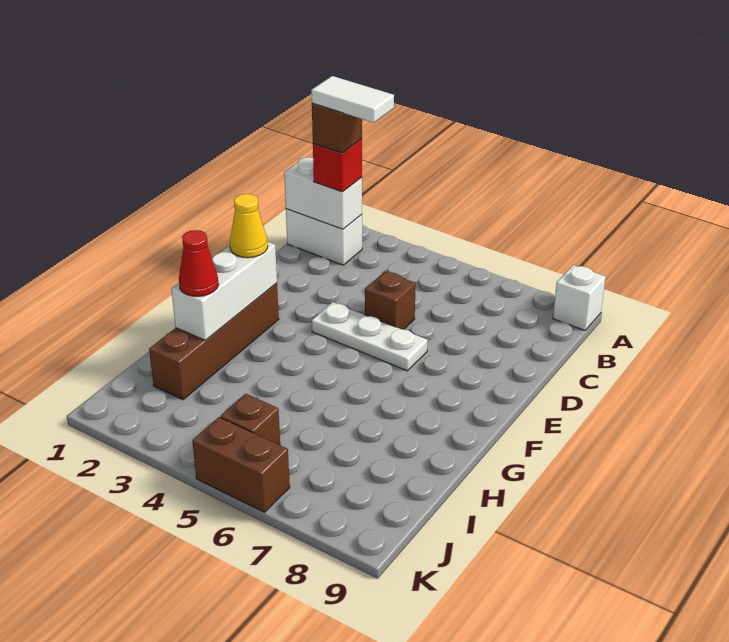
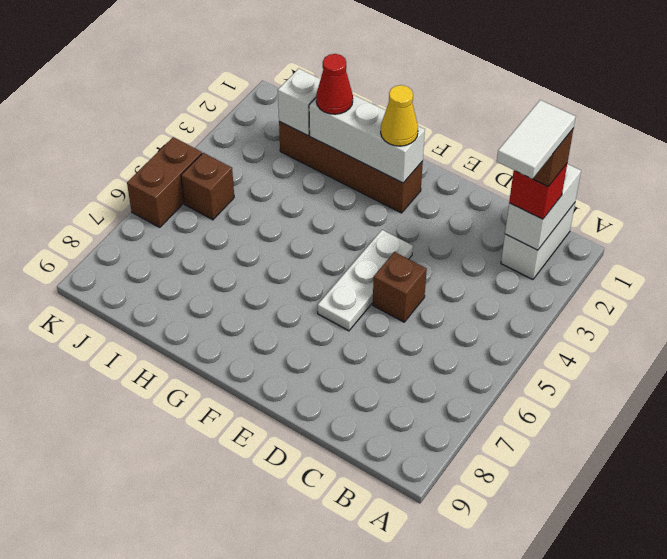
white brick A9 level 1 -> white brick I2 level 2

